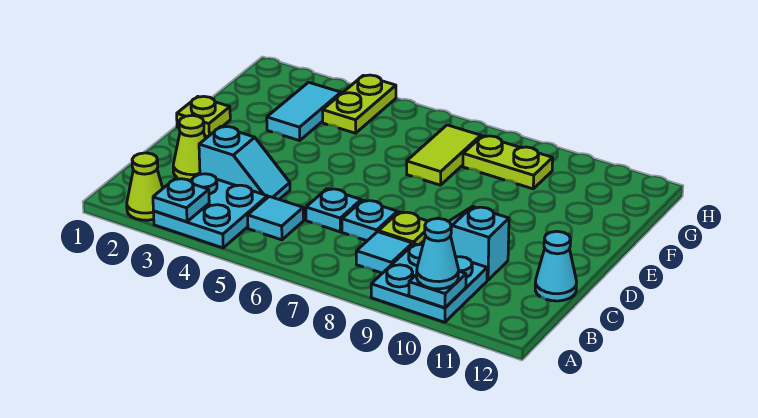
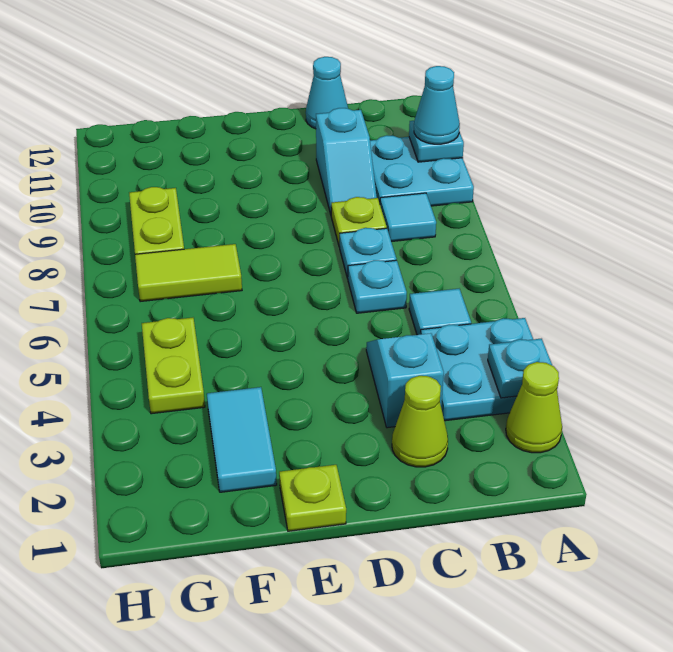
cyan tile F3:G3 level 1 -> cyan tile F2:F3 level 1
lime plate G4:H4 level 1 -> lime plate G4:G5 level 1

